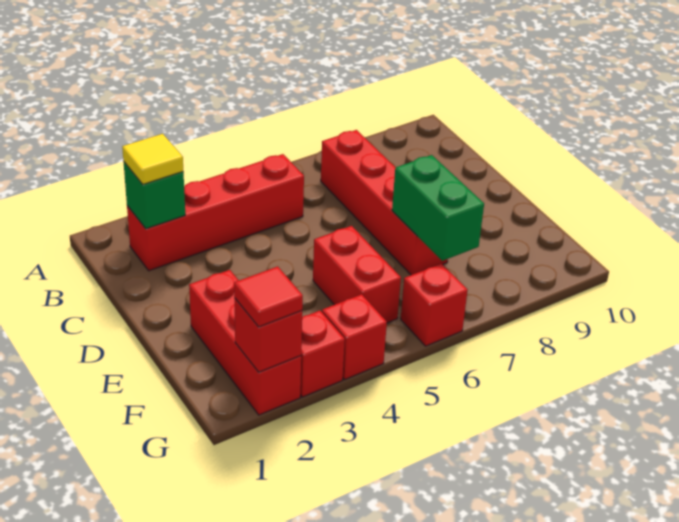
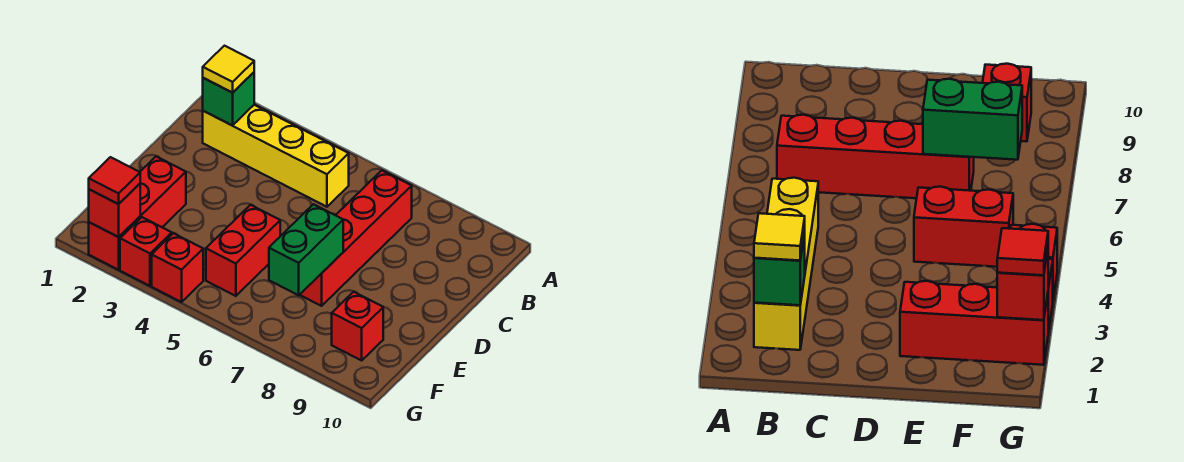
red brick B2:B5 level 1 -> yellow brick B2:B5 level 1
red brick G6 level 1 -> red brick F9 level 1

